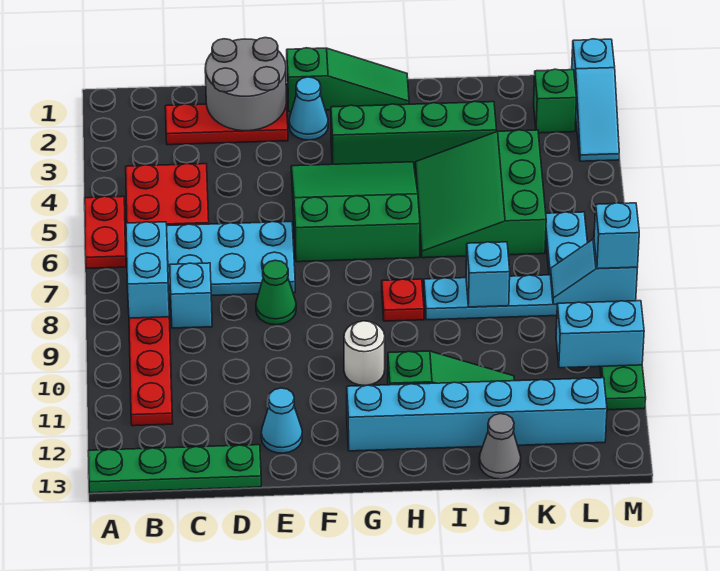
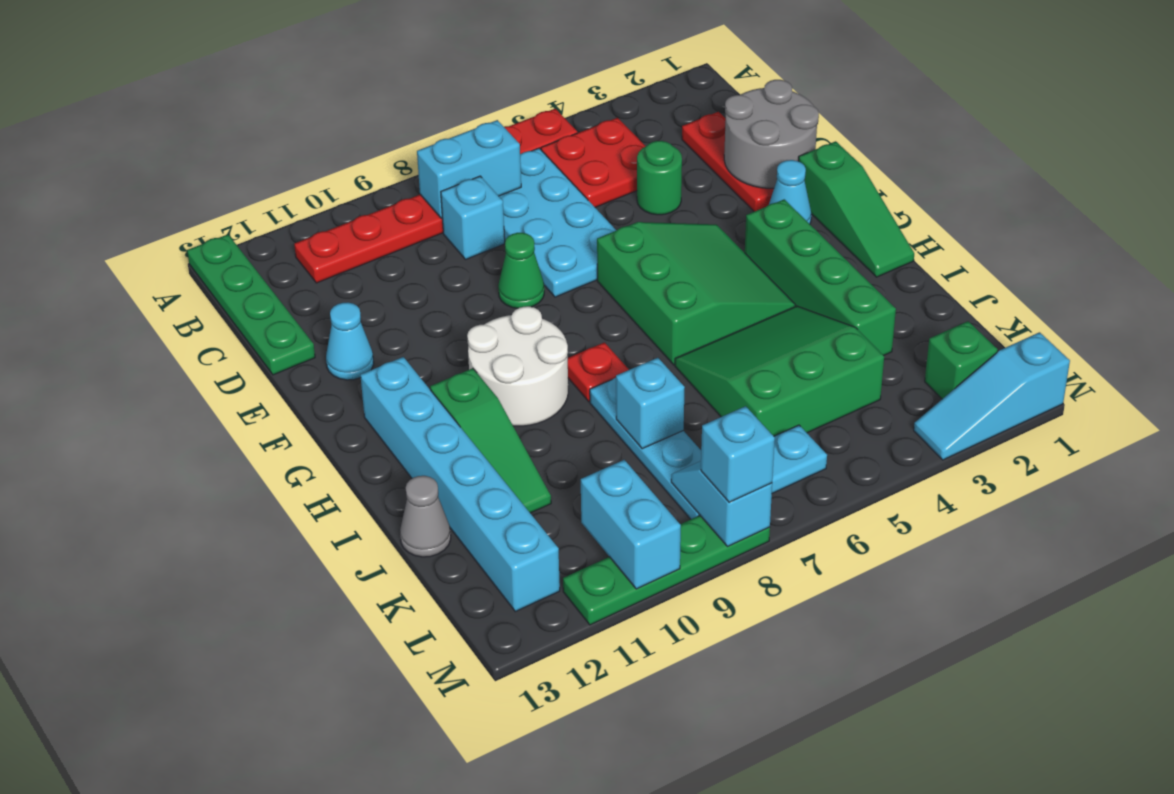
none -> green round brick D4 level 1
white round brick G10 level 1 -> white round brick G9:H10 level 1

